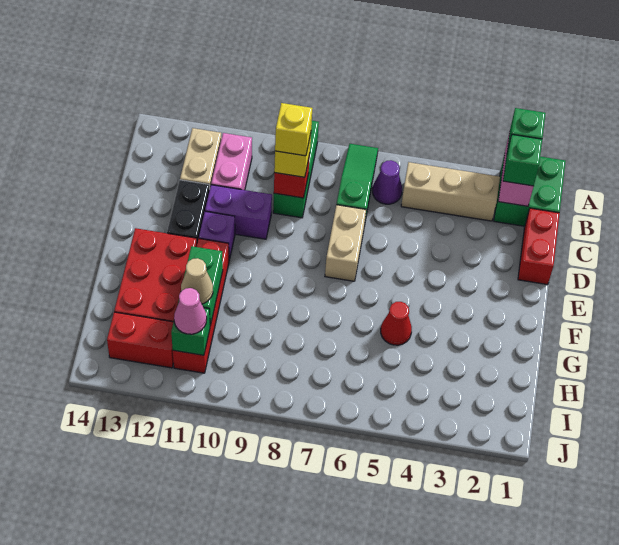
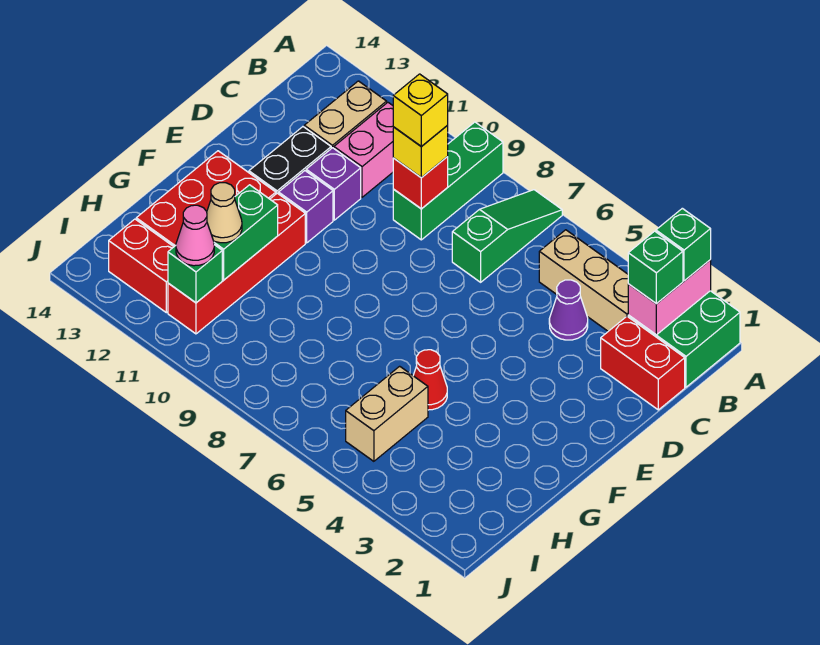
purple cone B6 level 1 -> purple cone C4 level 1
red brick C1:D1 level 1 -> red brick C1:C2 level 1
tan brick D7:E7 level 1 -> tan brick H5:I5 level 1
purple brick D10:D11 level 1 -> purple brick D11 level 1

